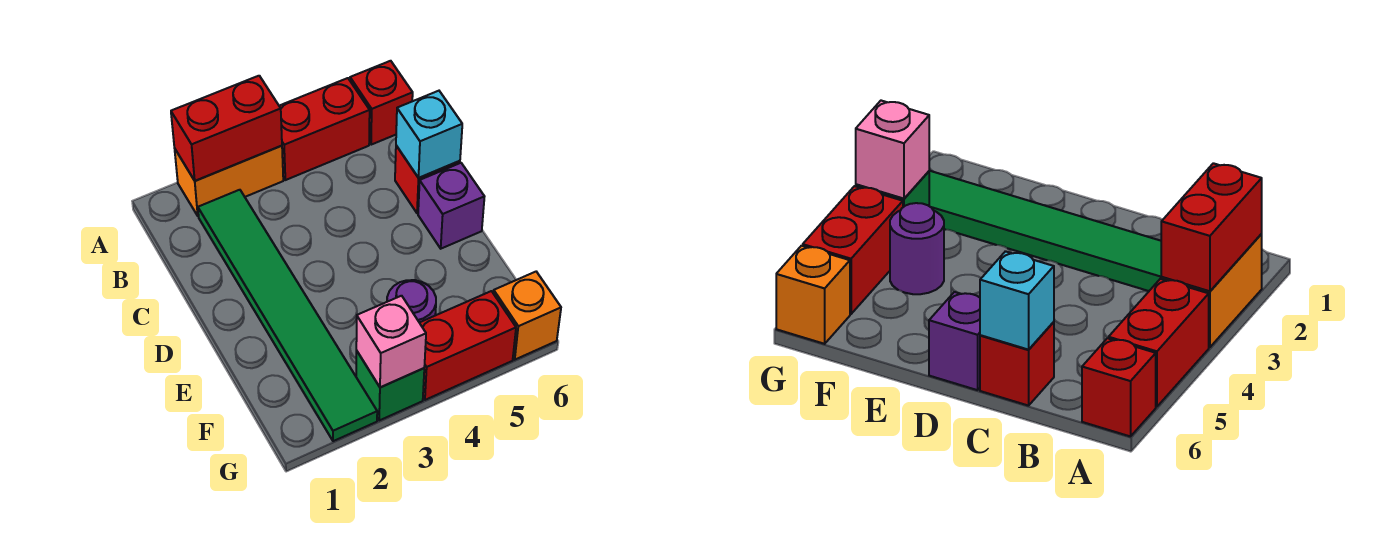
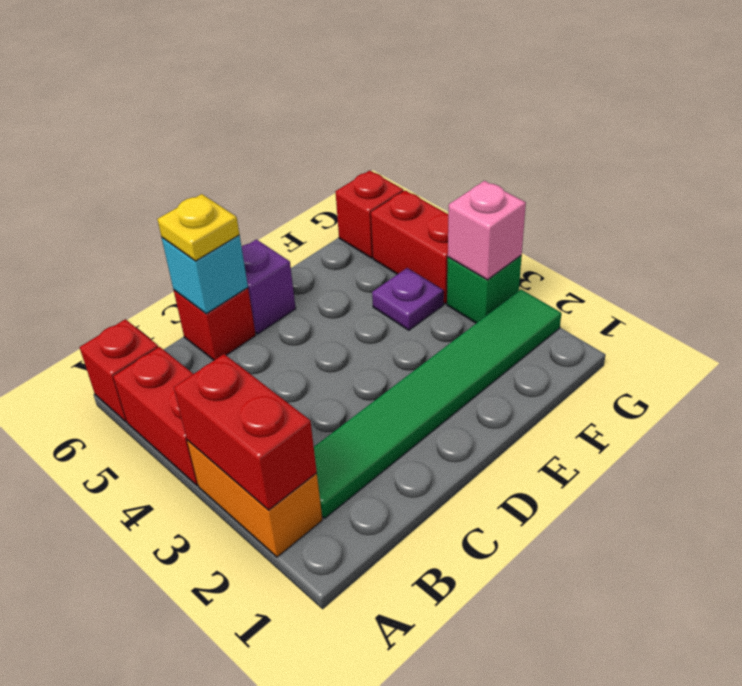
none -> yellow plate C6 level 3
purple round brick F4 level 1 -> purple plate F4 level 1
orange brick G6 level 1 -> red brick G6 level 1

